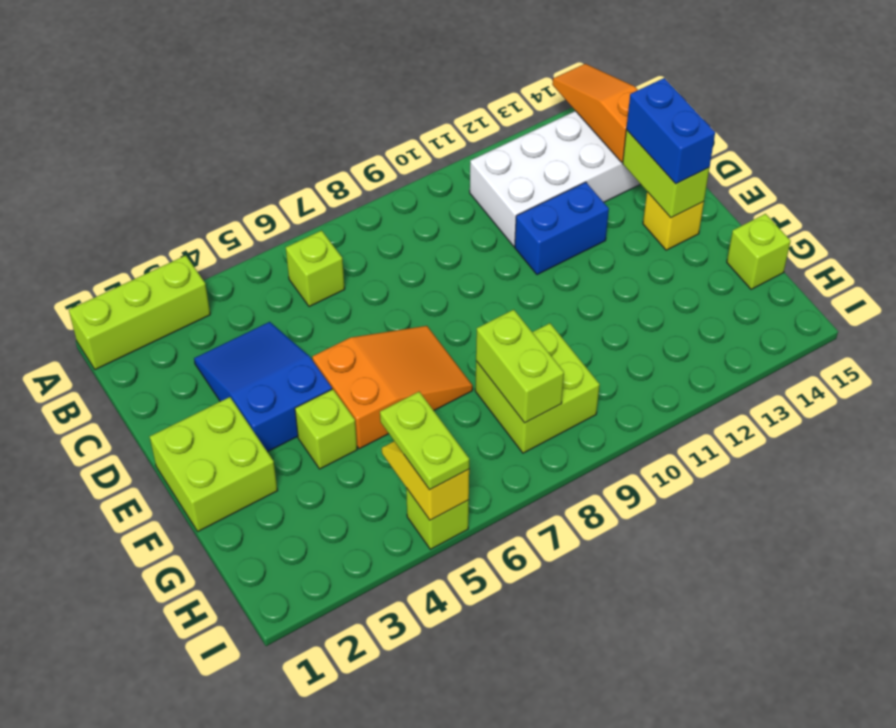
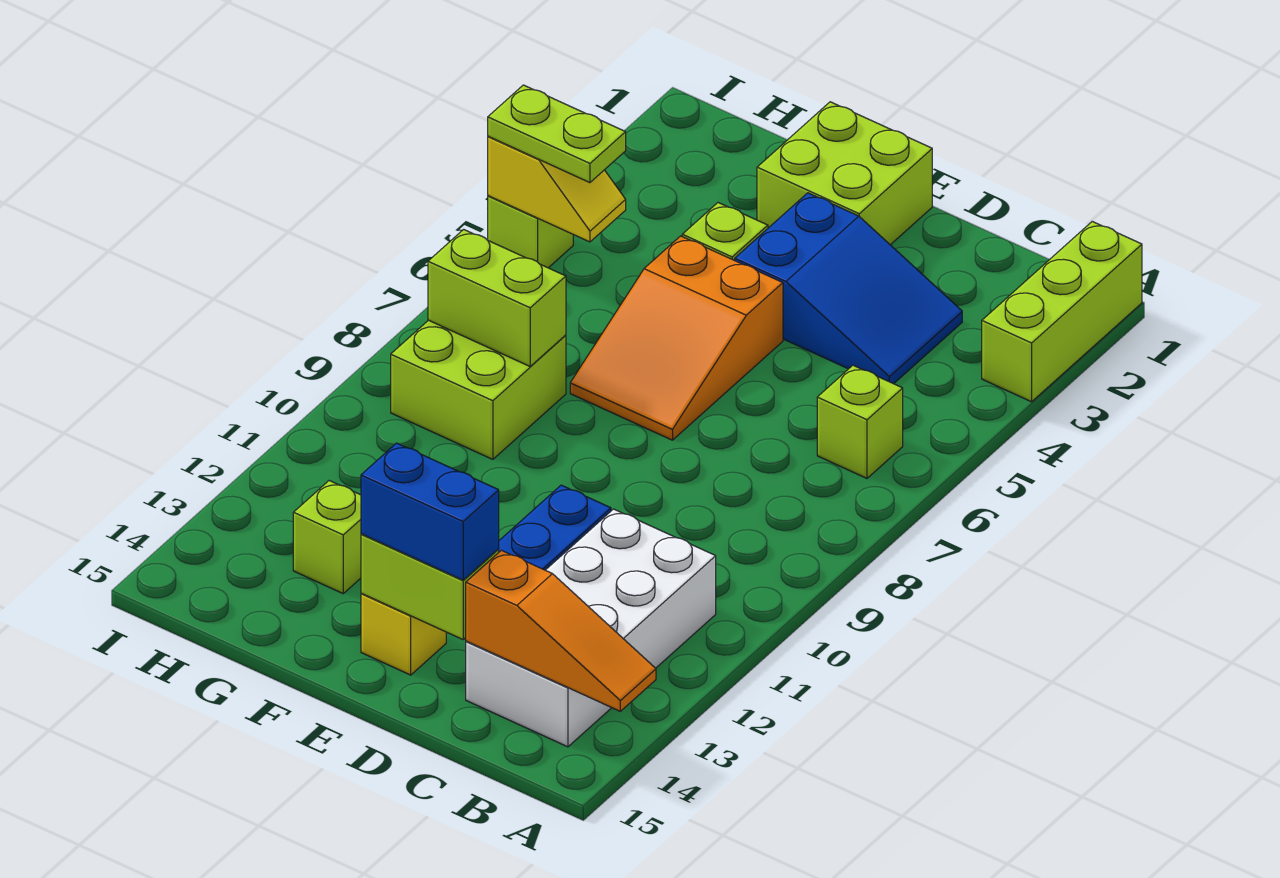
lime brick G15 level 1 -> lime brick G13 level 1

